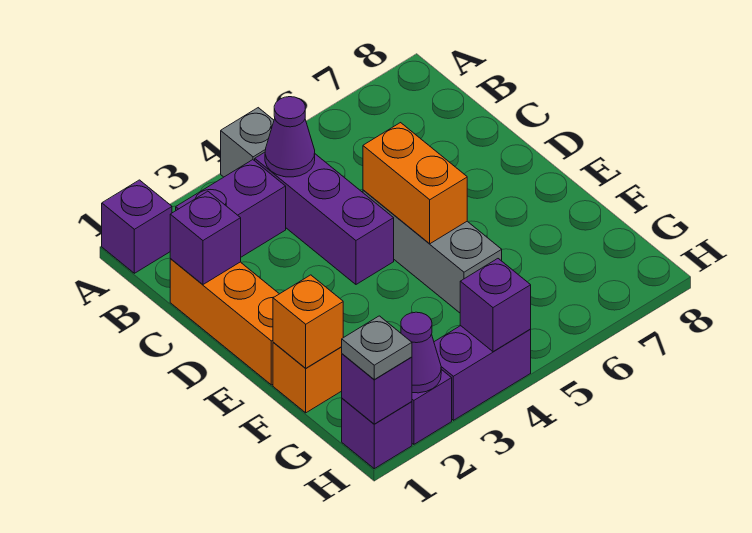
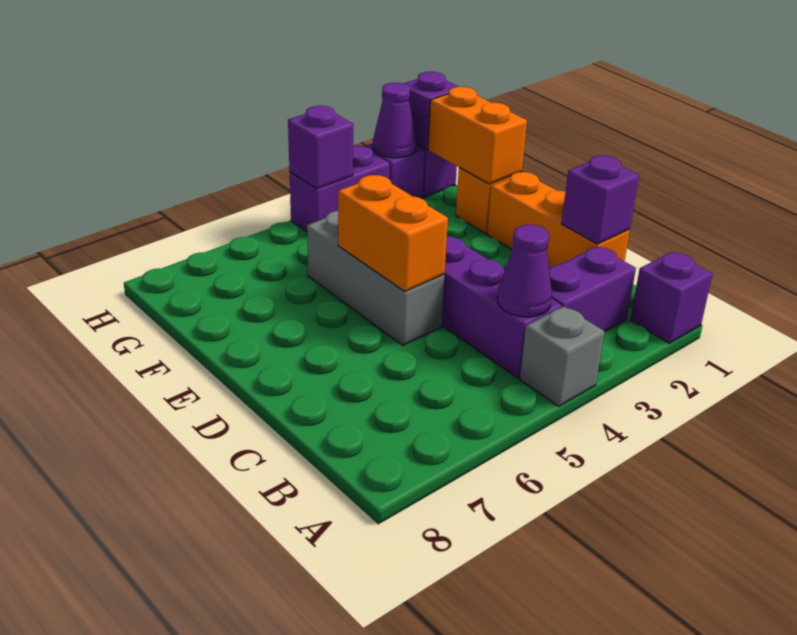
orange brick F1 level 2 -> orange brick F1:G1 level 2
grey plate H1 level 3 -> none

